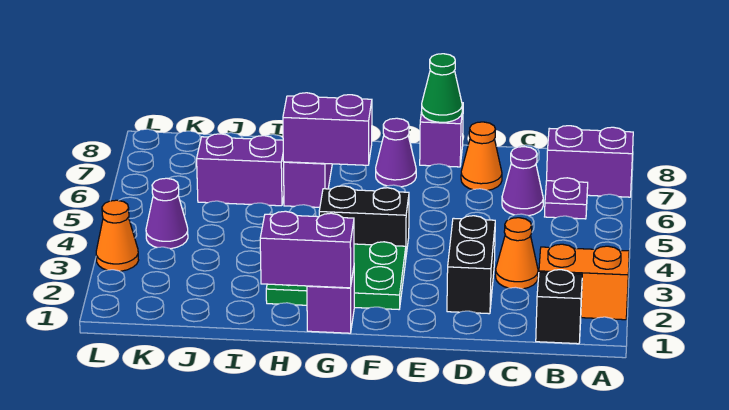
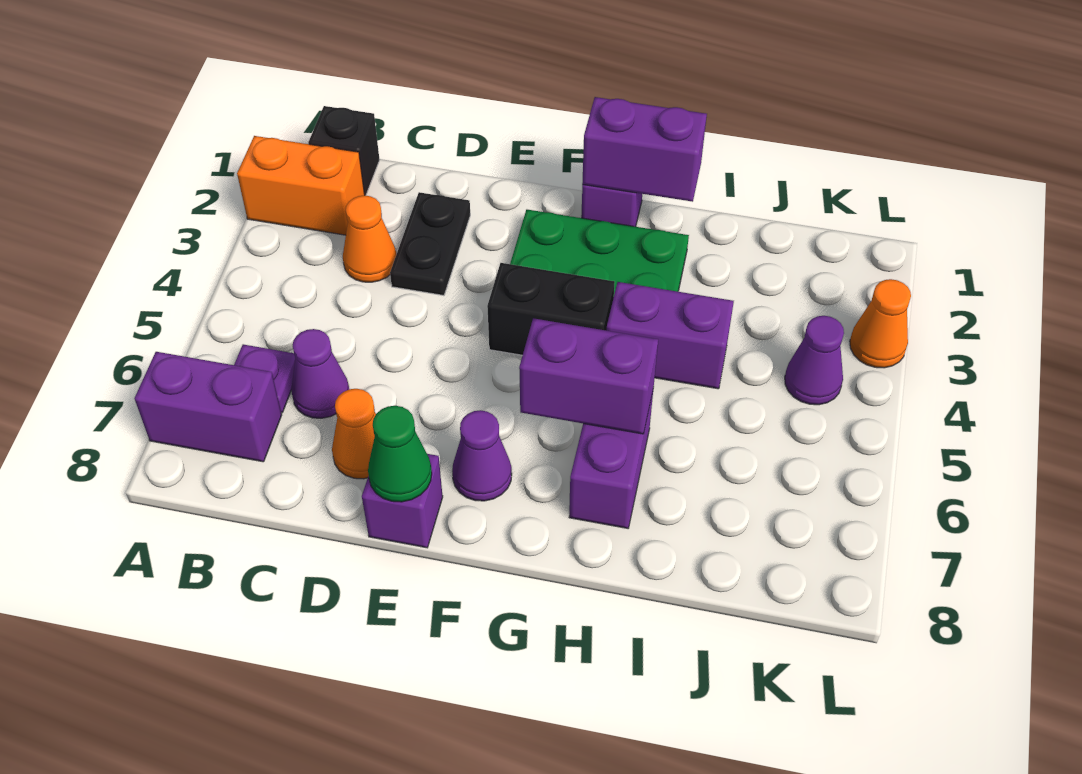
black brick D2:D3 level 1 -> black plate D2:D3 level 1
purple brick I6:J6 level 1 -> purple brick H4:I4 level 1

